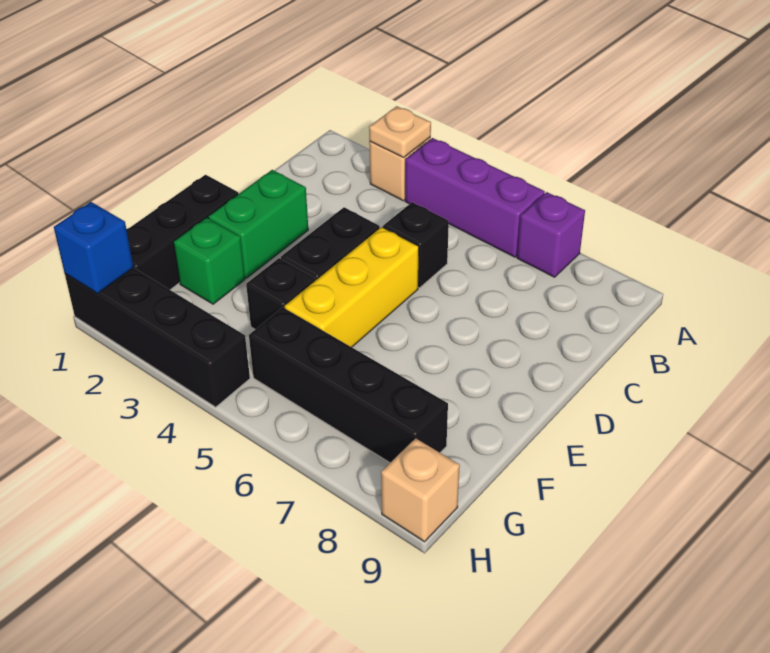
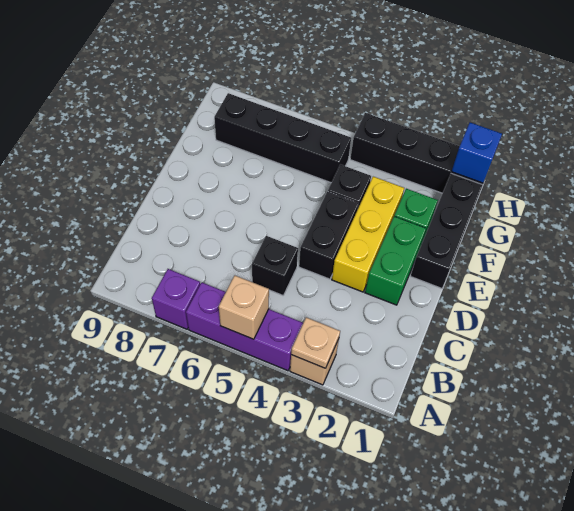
yellow brick D5:F5 level 1 -> yellow brick D3:F3 level 1
tan brick H9 level 1 -> tan brick A5 level 2

